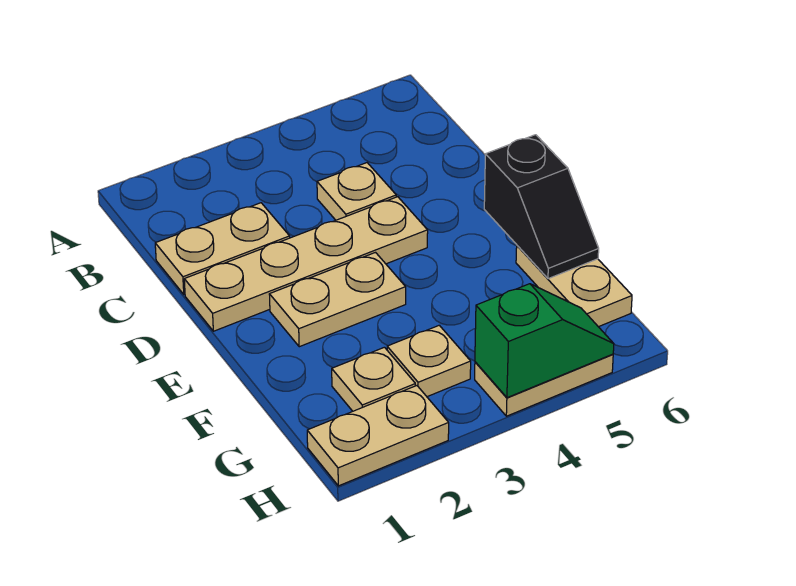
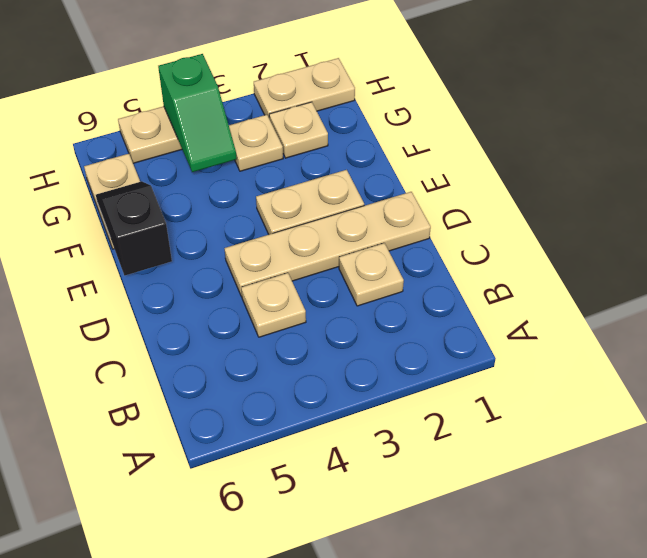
tan plate C1:C2 level 1 -> tan plate C2 level 1
green slope H4:H5 level 2 top 4 -> green slope G4:H4 level 2 top H

